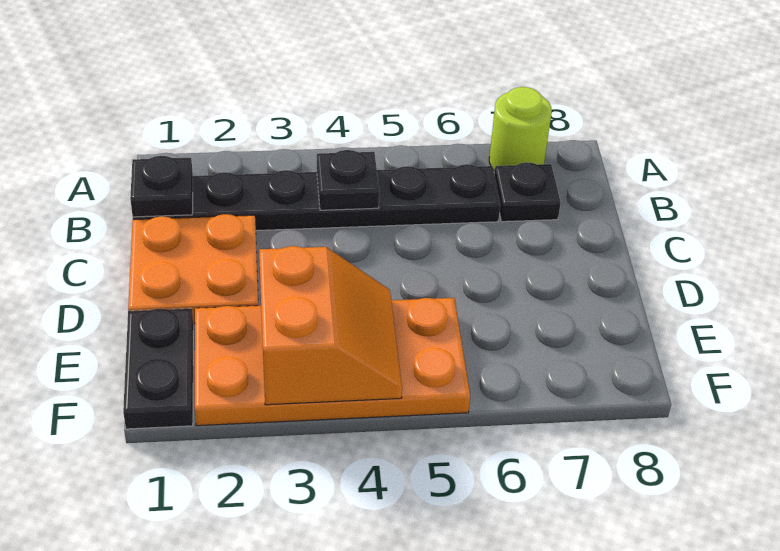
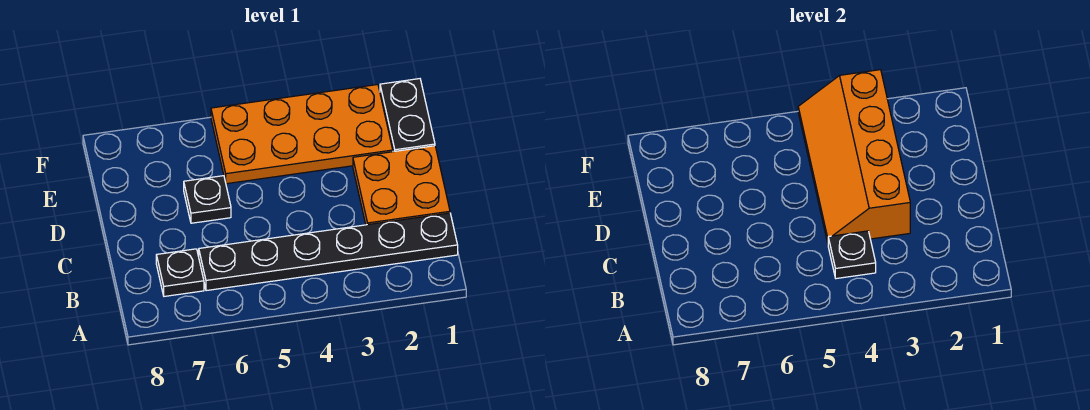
lime round brick A7 level 1 -> none
black plate B1 level 2 -> black plate D6 level 1
orange slope E3:F4 level 2 top 3 -> orange slope C3:F4 level 2 top 3

